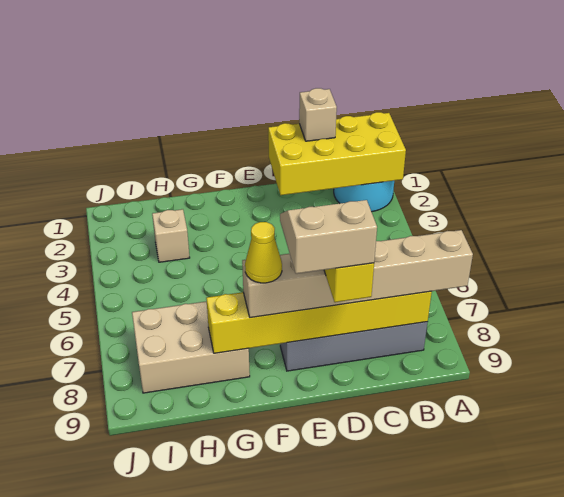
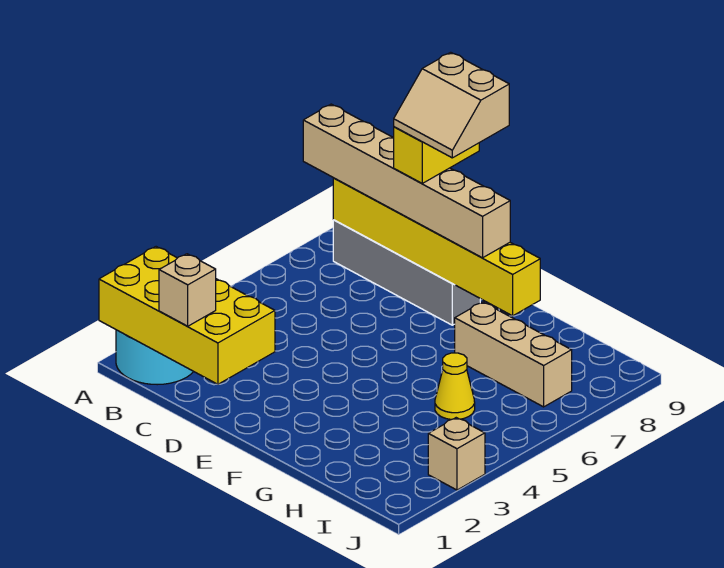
yellow cone F8 level 4 -> yellow cone H5 level 1
tan brick G7:I8 level 1 -> tan brick G7:I7 level 1
tan brick H3 level 1 -> tan brick J3 level 1

